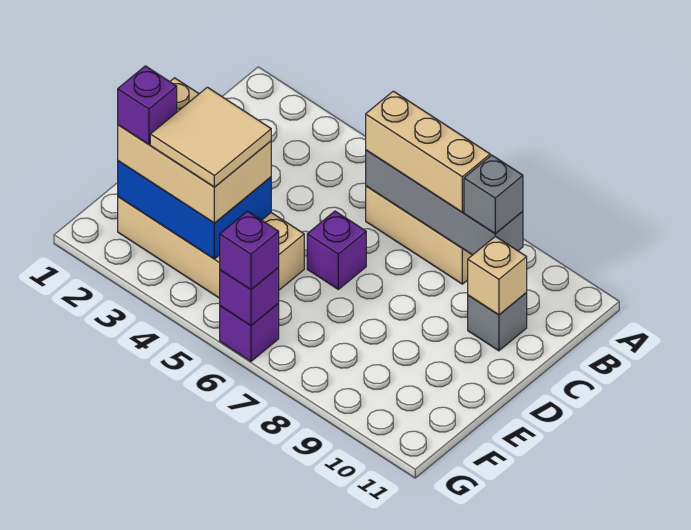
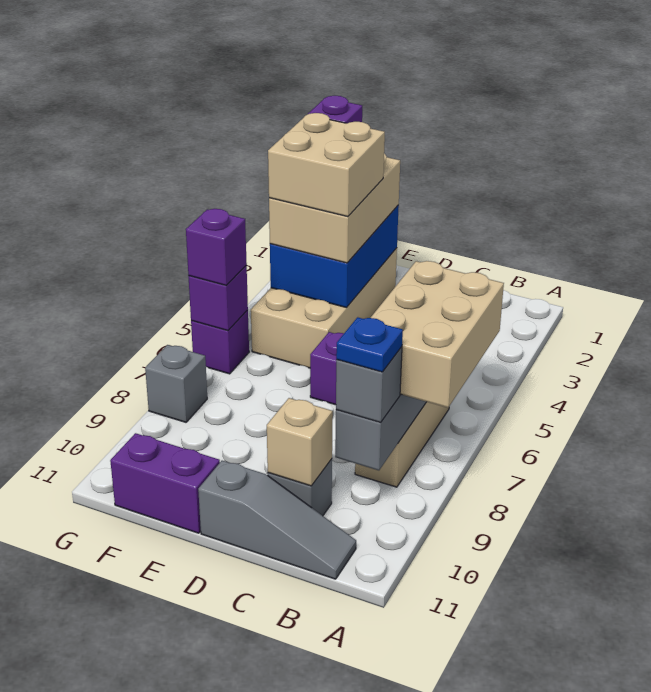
tan brick B6:B8 level 3 -> tan brick A6:B8 level 3
none -> blue plate B9 level 4
none -> grey slope B11:D11 level 1 top D
tan tile E3:F4 level 4 -> tan brick E3:F4 level 4
none -> purple brick E11:F11 level 1
none -> grey brick G8 level 1

